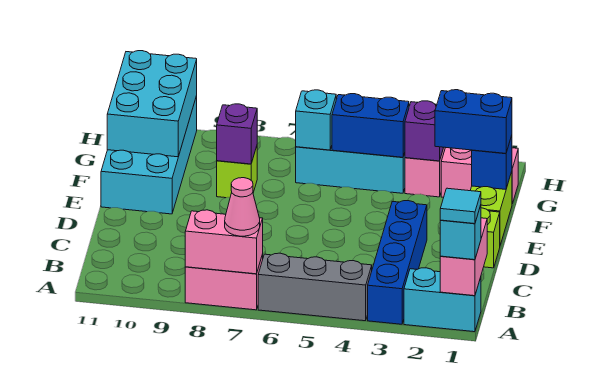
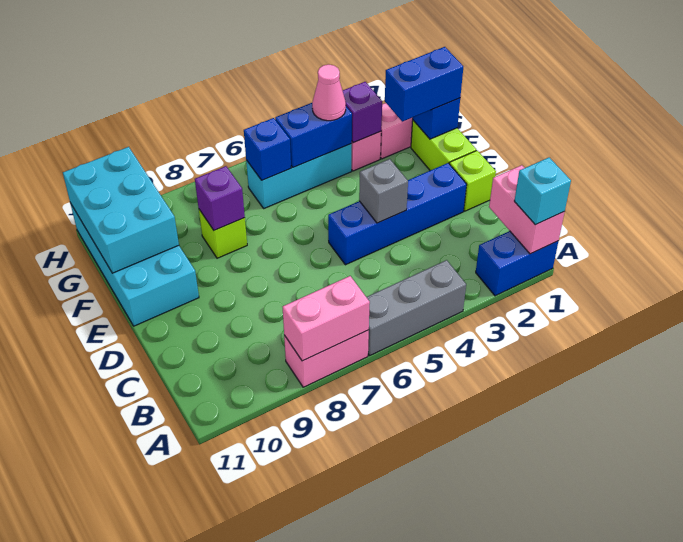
cyan brick A1:A2 level 1 -> blue brick A1:A2 level 1
cyan tile A1 level 4 -> none
blue brick A3:D3 level 1 -> blue brick D2:D5 level 1
pink cone A7 level 3 -> pink cone G4 level 3
none -> grey brick D4 level 2
cyan brick G6 level 2 -> blue brick G6 level 2

